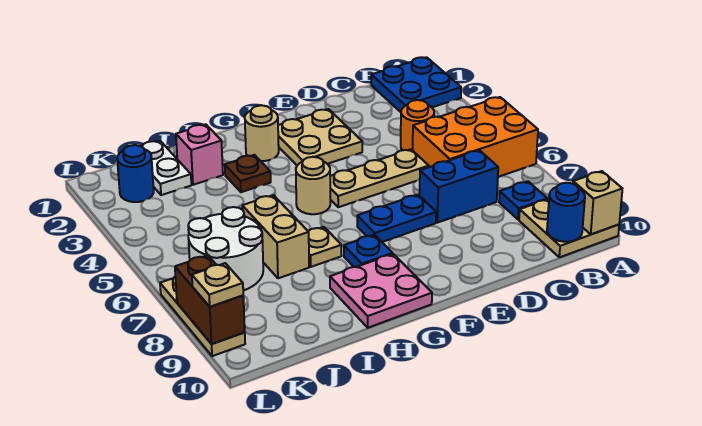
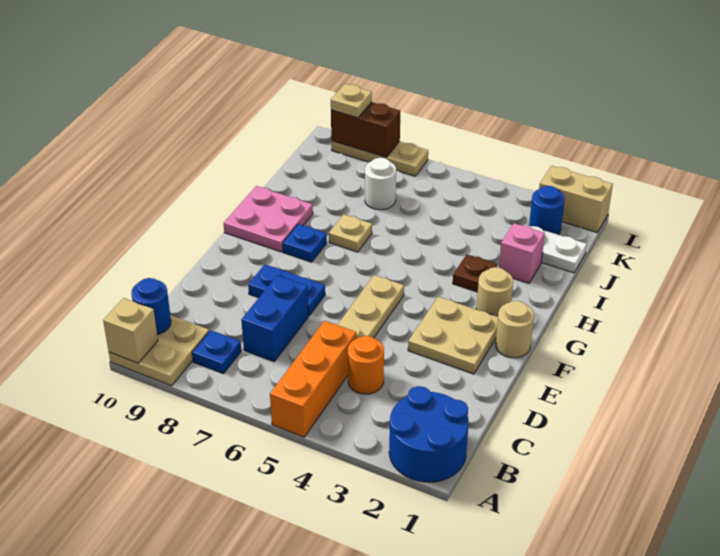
blue plate A1:B2 level 1 -> blue round brick A1:B2 level 1
orange brick A5:C6 level 1 -> orange brick A5:C5 level 1
blue plate E7:F7 level 1 -> blue plate E7:E8 level 1
tan round brick G5 level 1 -> tan round brick F1 level 1
tan brick I6:I7 level 1 -> tan brick L1:L2 level 1
white round brick J6:K7 level 1 -> white round brick J7 level 1

